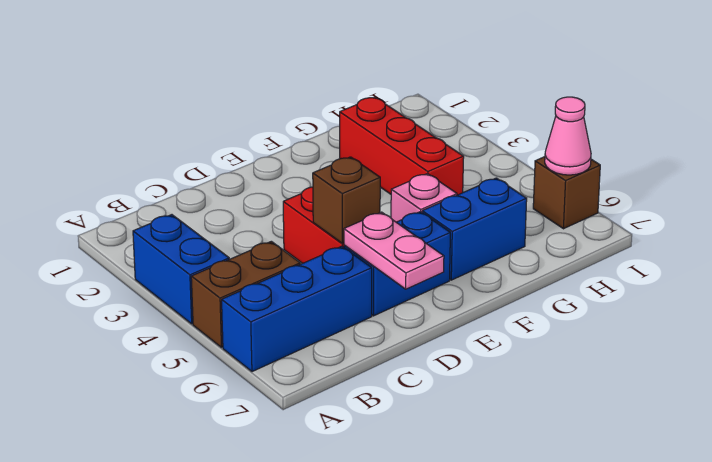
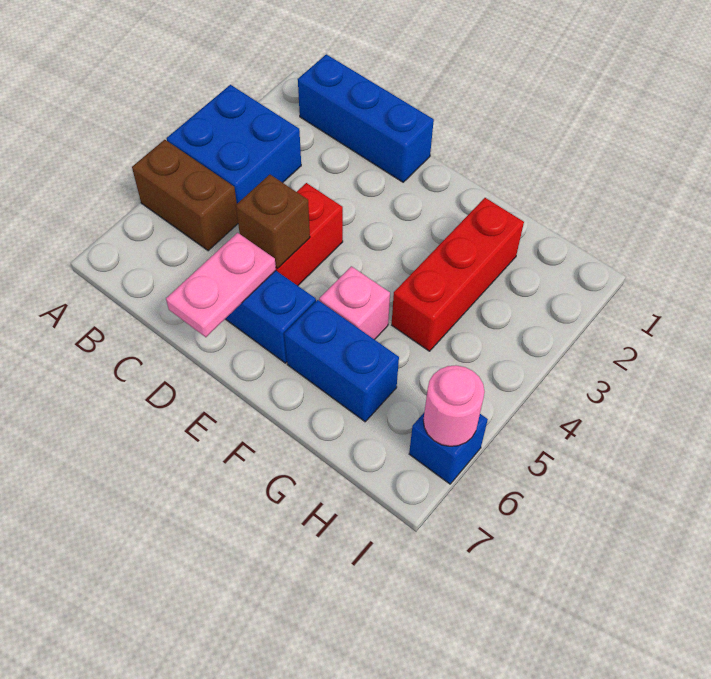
blue brick A3:A4 level 1 -> blue brick A3:B4 level 1
blue brick A6:C6 level 1 -> blue brick B1:D1 level 1
brown brick I6 level 1 -> blue brick I6 level 1
pink cone I6 level 2 -> pink round brick I6 level 2

